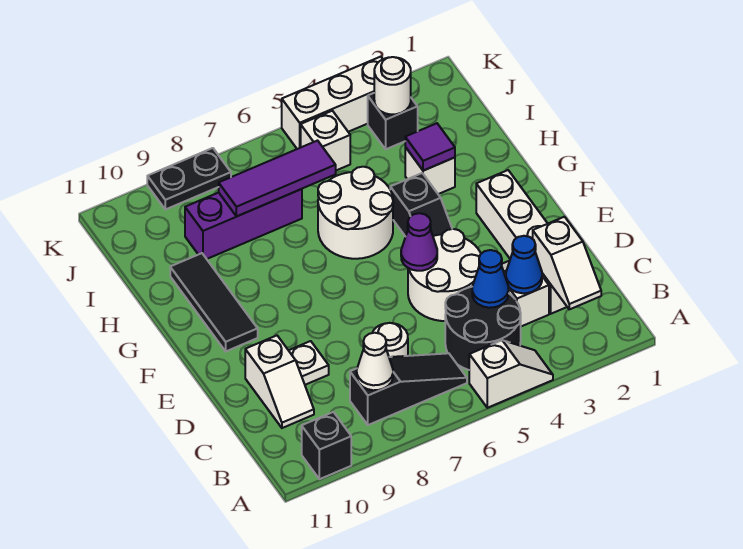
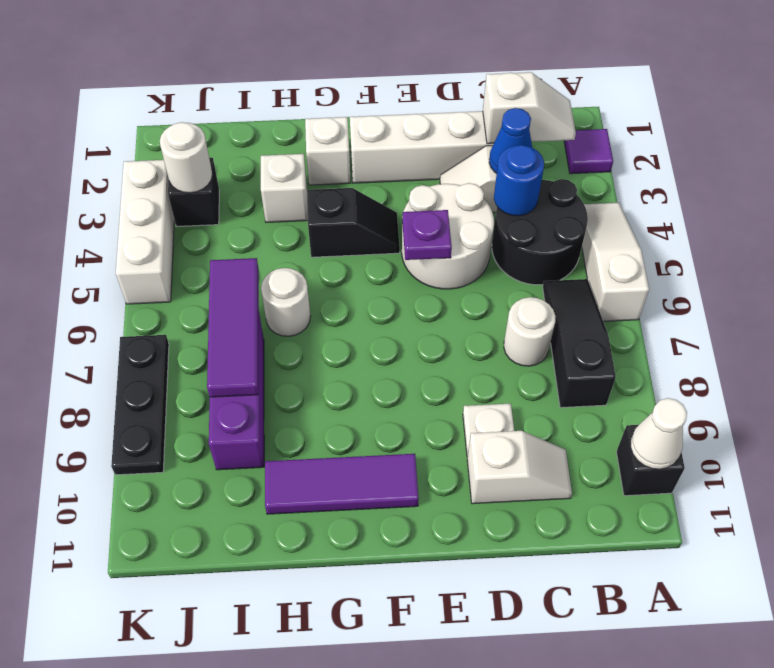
white slope A4:A5 level 1 top 5 -> white slope A4:A6 level 1 top 6
white cone B8 level 2 -> white cone A10 level 2
blue cone C4 level 2 -> blue round brick C4 level 2
purple cone E5 level 2 -> purple plate E5 level 2
black tile F10:H10 level 1 -> purple tile F10:H10 level 1
white round brick G5:H6 level 1 -> white round brick H6 level 1
purple tile H3 level 2 -> purple tile A2 level 1
white brick J5 level 1 -> white brick G2 level 1
black plate K8:K9 level 1 -> black plate K7:K9 level 1

